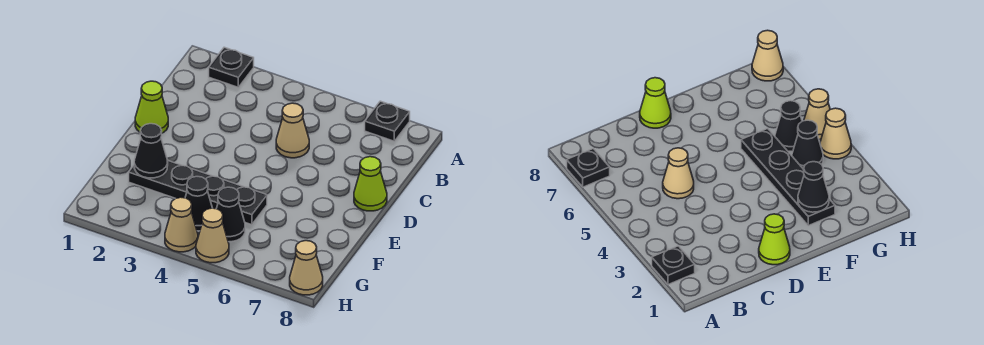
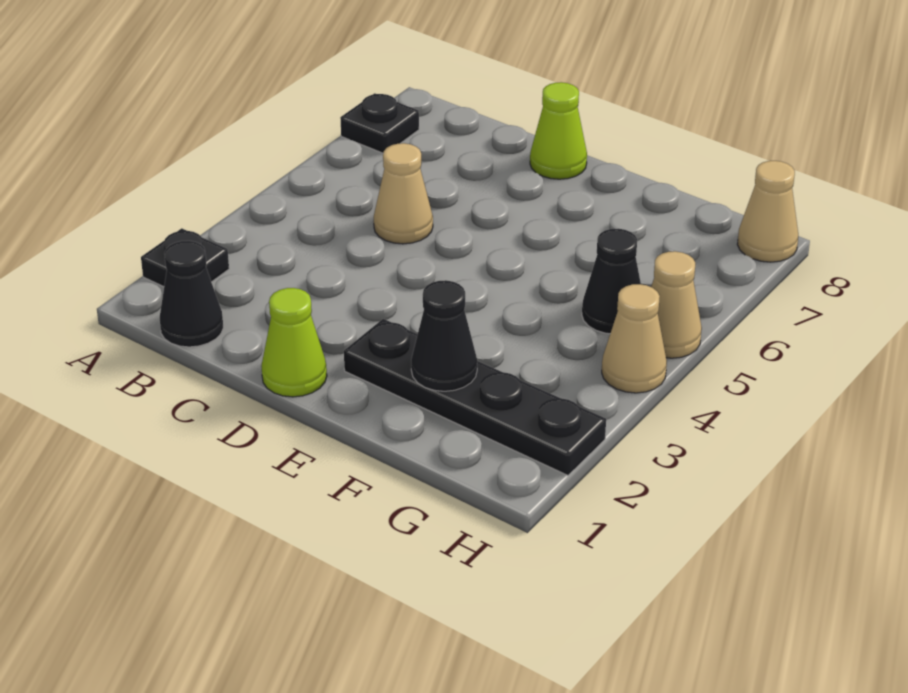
black plate F2:F5 level 1 -> black plate E2:H2 level 1
black cone G4 level 1 -> black cone B1 level 1

